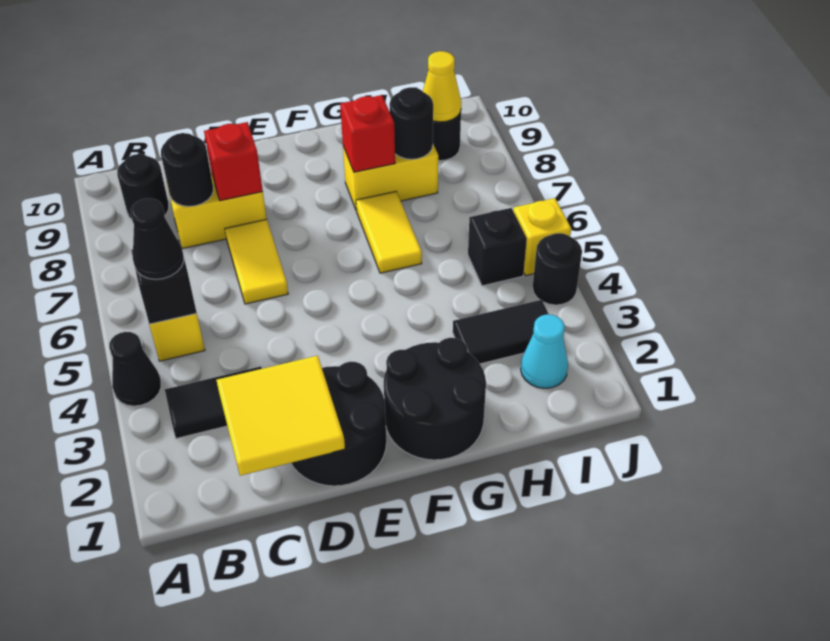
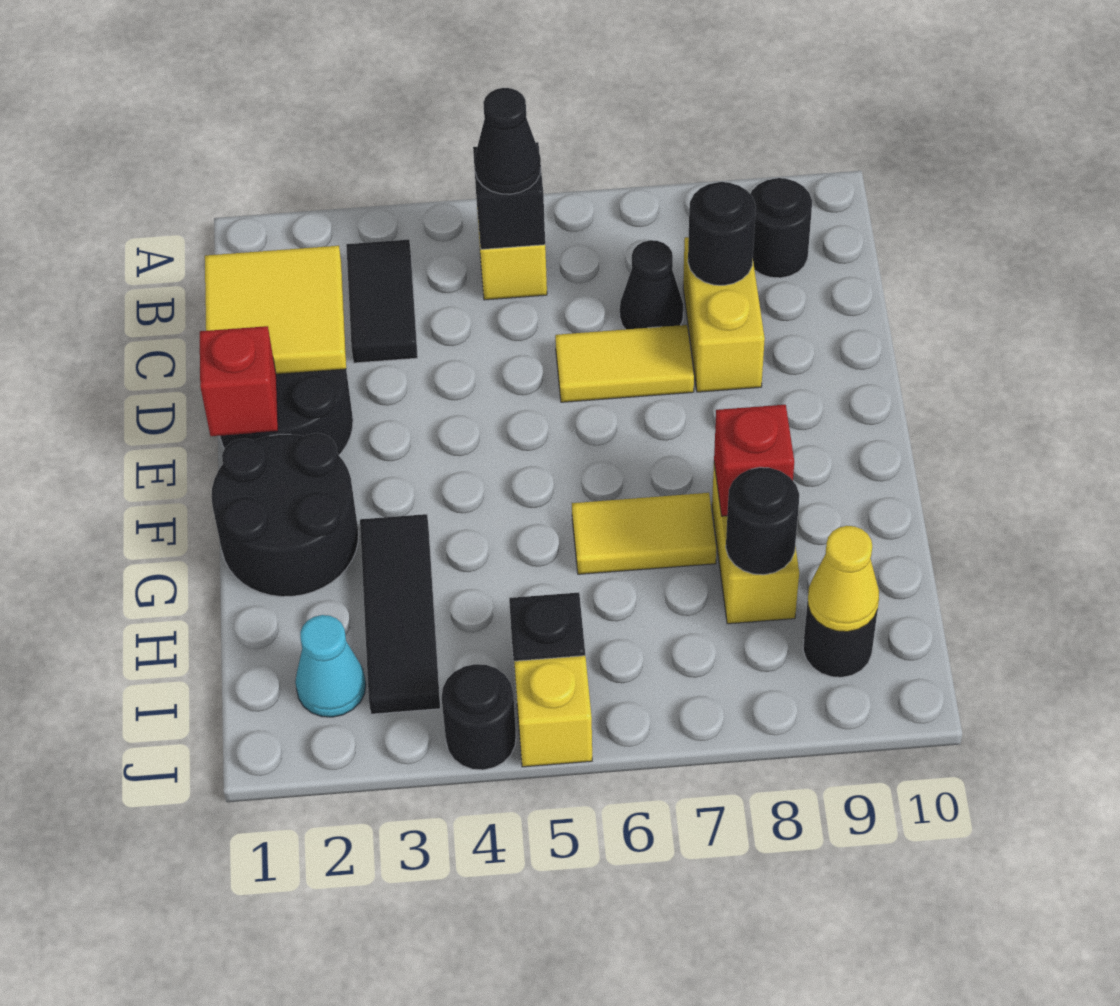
black cone A4 level 1 -> black cone C7 level 1
red brick D8 level 2 -> red brick E1 level 2
black tile H3:I3 level 1 -> black tile G3:I3 level 1

